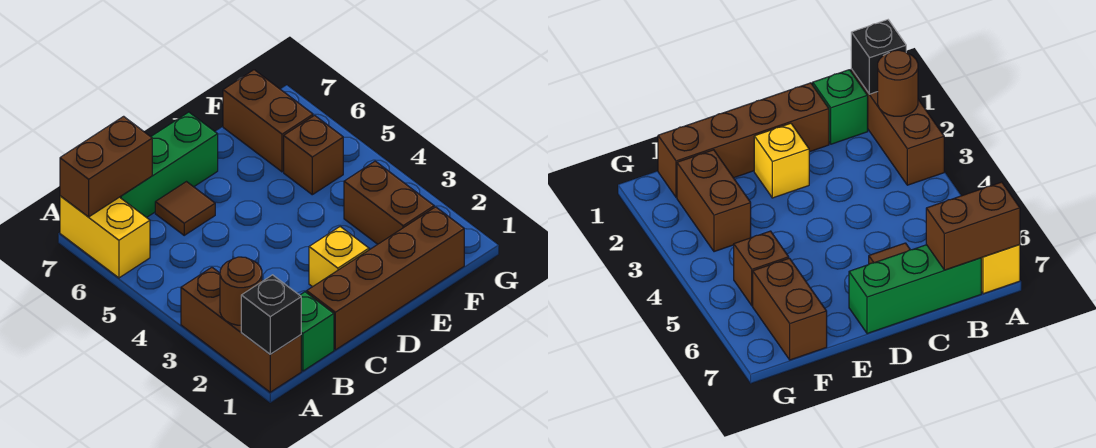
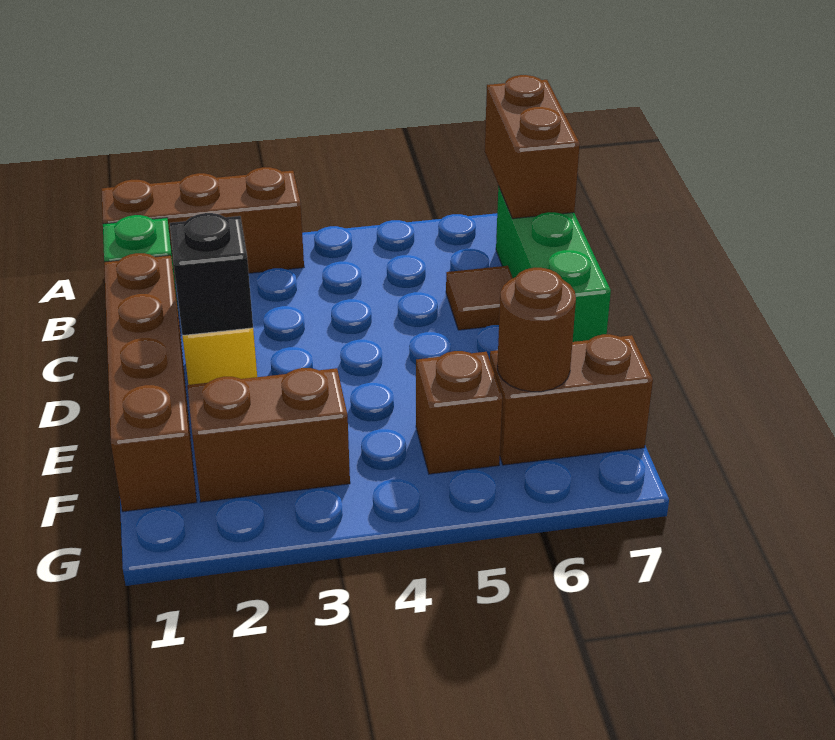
black brick A1 level 2 -> black brick D2 level 2
brown round brick A2 level 2 -> brown round brick F6 level 2
yellow brick A6:A7 level 1 -> none

